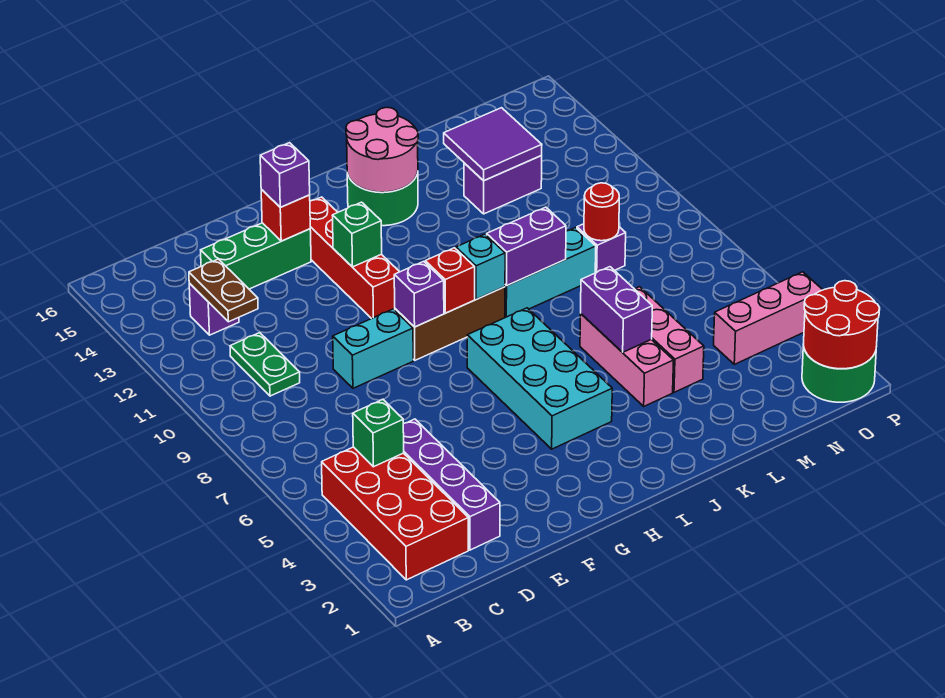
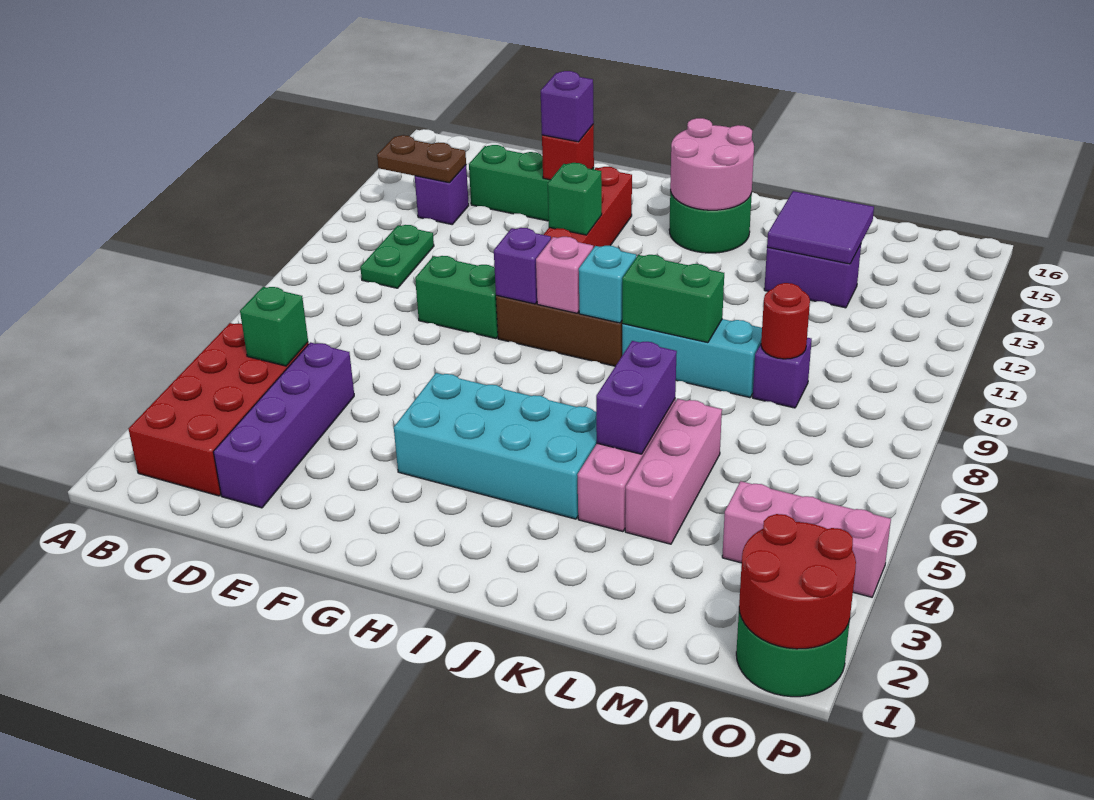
brown plate C12:C13 level 2 -> brown plate B13:C13 level 2
cyan brick E9:F9 level 1 -> green brick E9:F9 level 1
cyan brick H4:I7 level 1 -> cyan brick G4:J5 level 1
red brick H9 level 2 -> pink brick H9 level 2
purple brick J9:K9 level 2 -> green brick J9:K9 level 2

